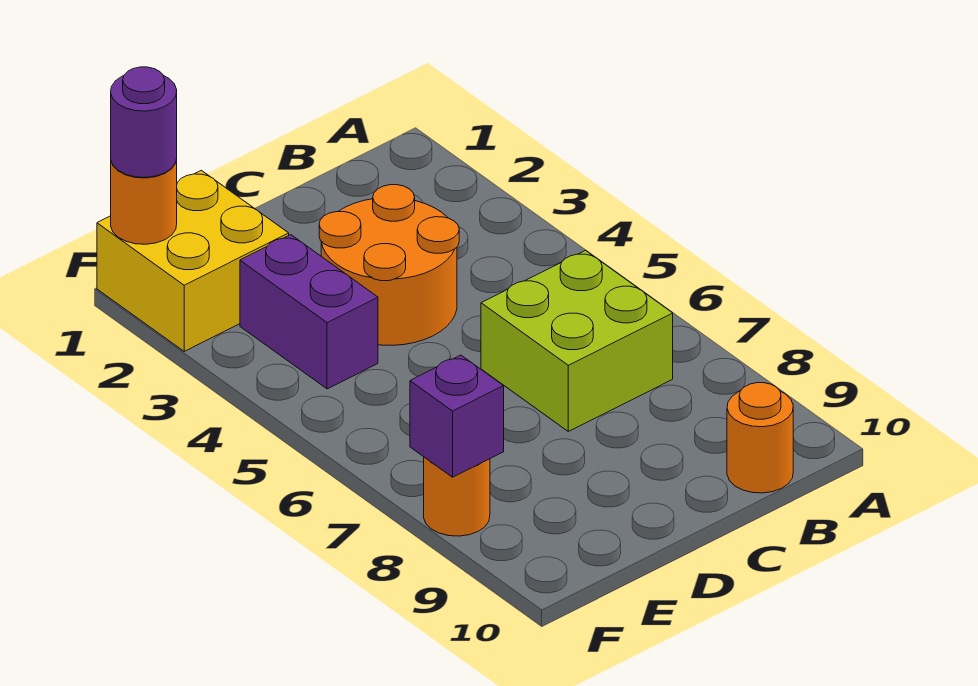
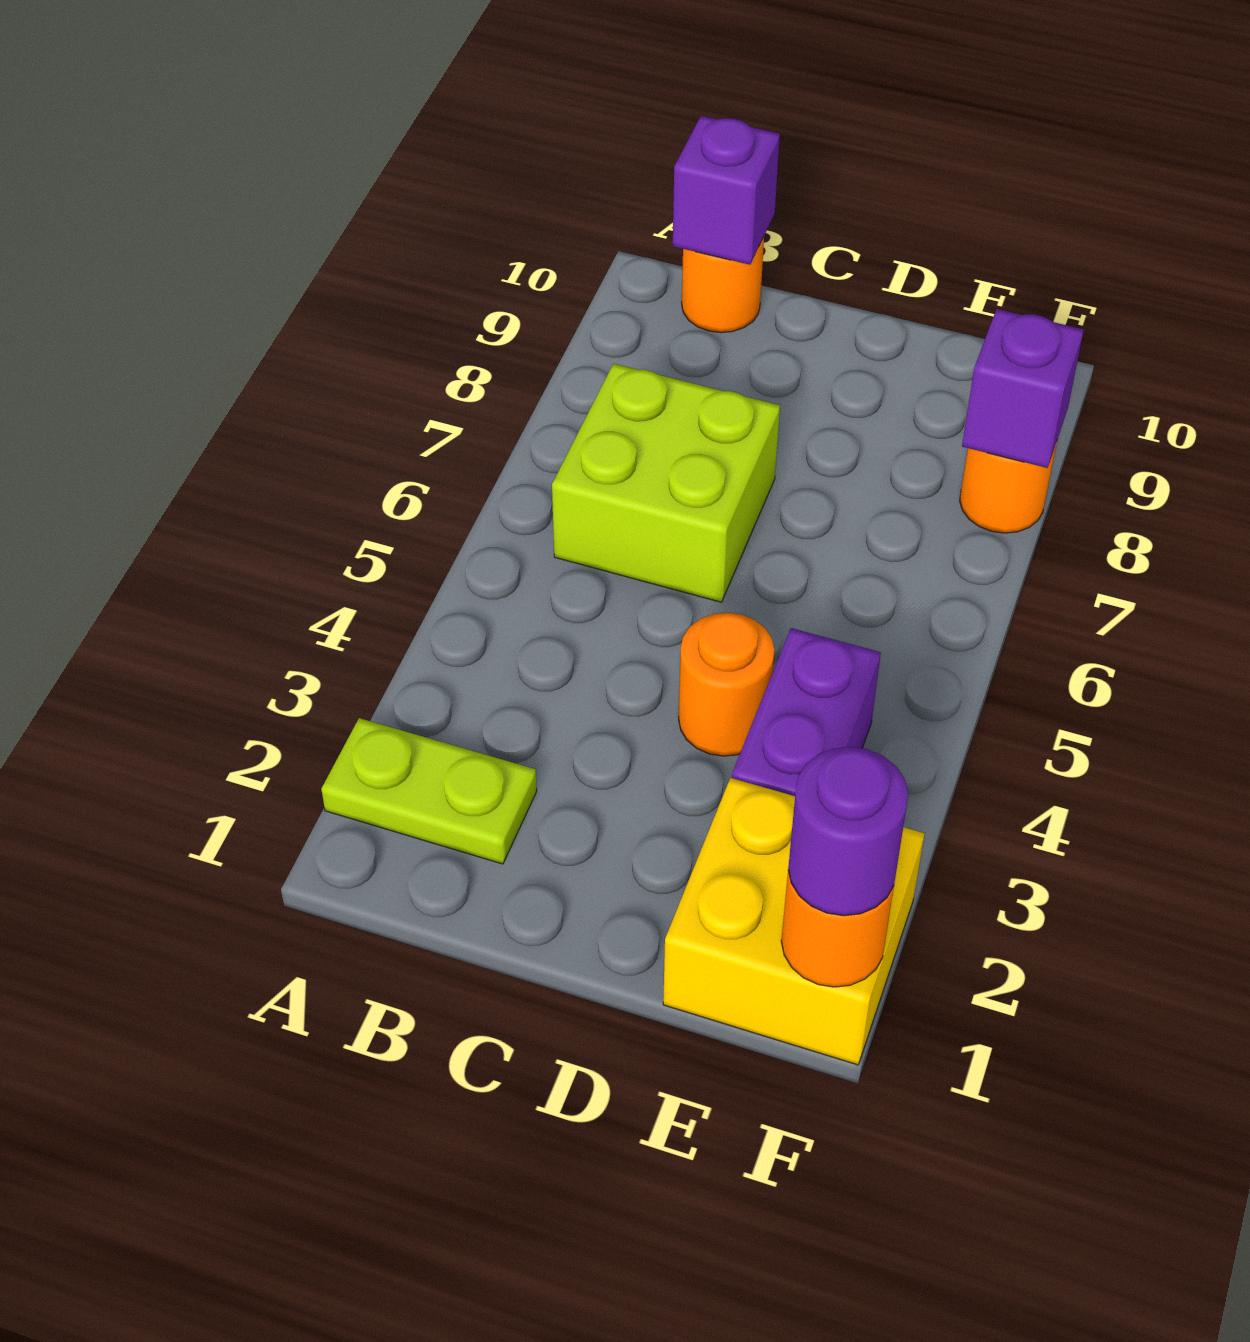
none -> lime plate A2:B2 level 1
none -> purple brick B10 level 2
orange round brick C3:D4 level 1 -> orange round brick D4 level 1

